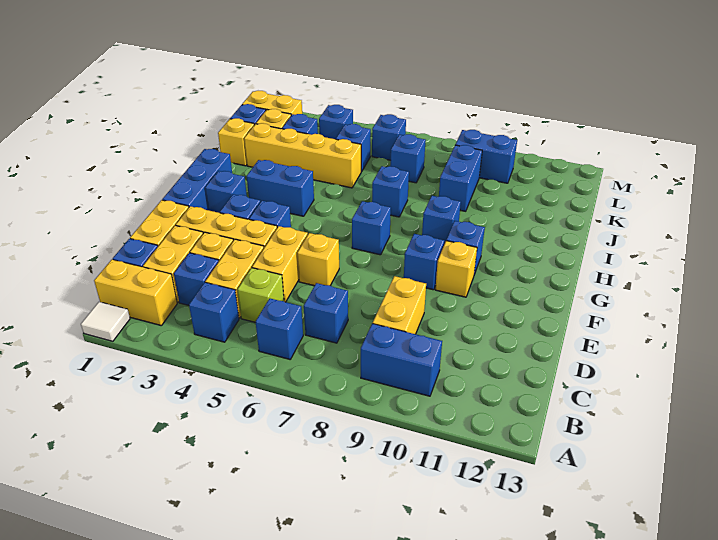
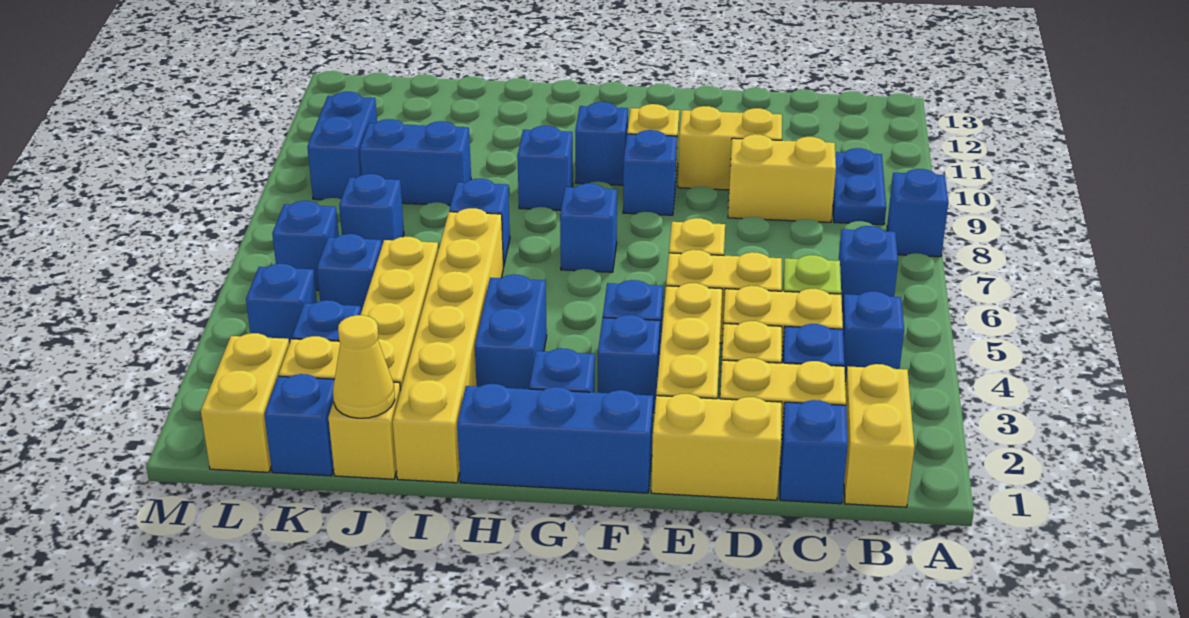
white tile A1 level 1 -> none
blue brick B9:B10 level 1 -> blue plate B9:B10 level 1
blue brick C7 level 1 -> blue brick A8 level 1
none -> yellow brick D10:E10 level 1
none -> yellow brick I1:I6 level 1
none -> yellow cone J1 level 2

